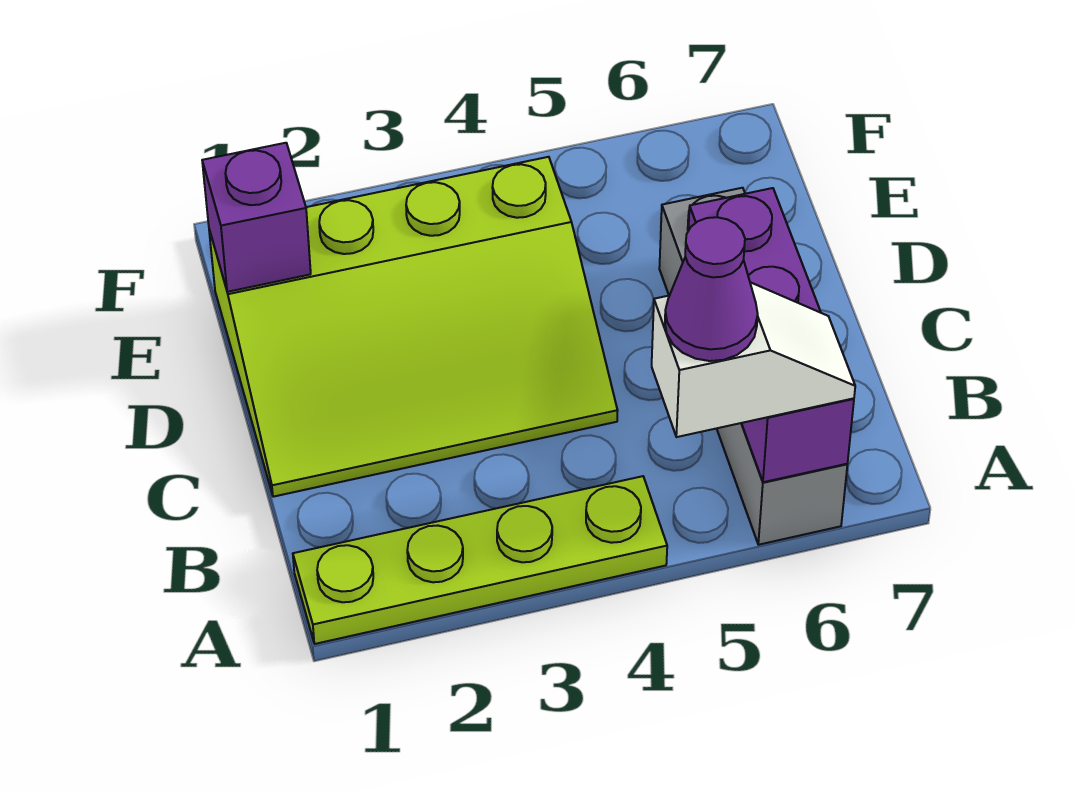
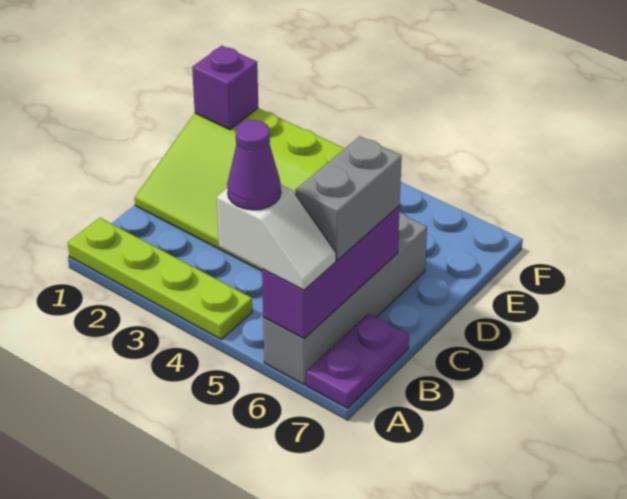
none -> purple plate A7:B7 level 1
none -> grey brick B6:C6 level 3

